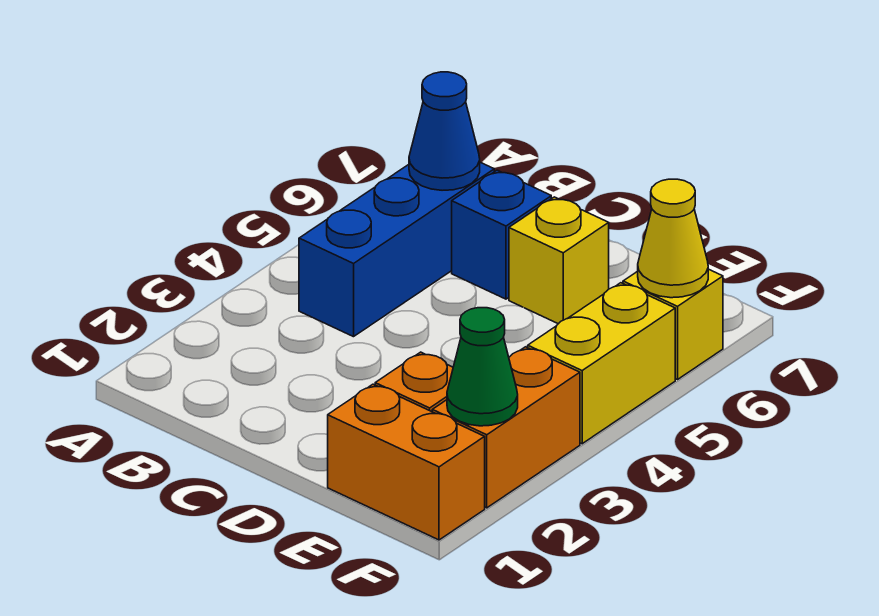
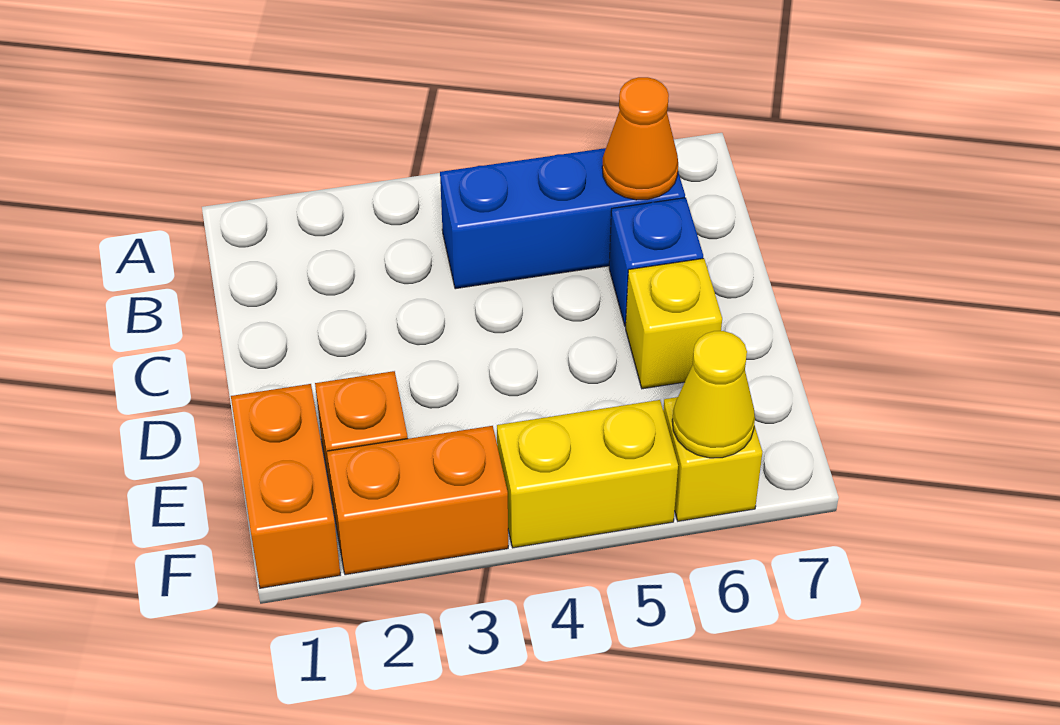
blue cone B6 level 2 -> orange cone B6 level 2
green cone F2 level 2 -> none

